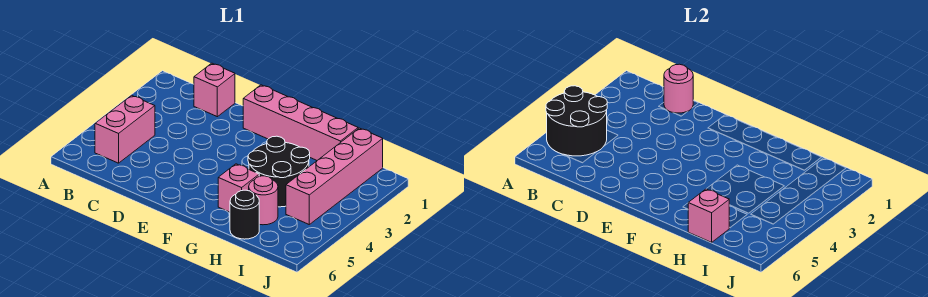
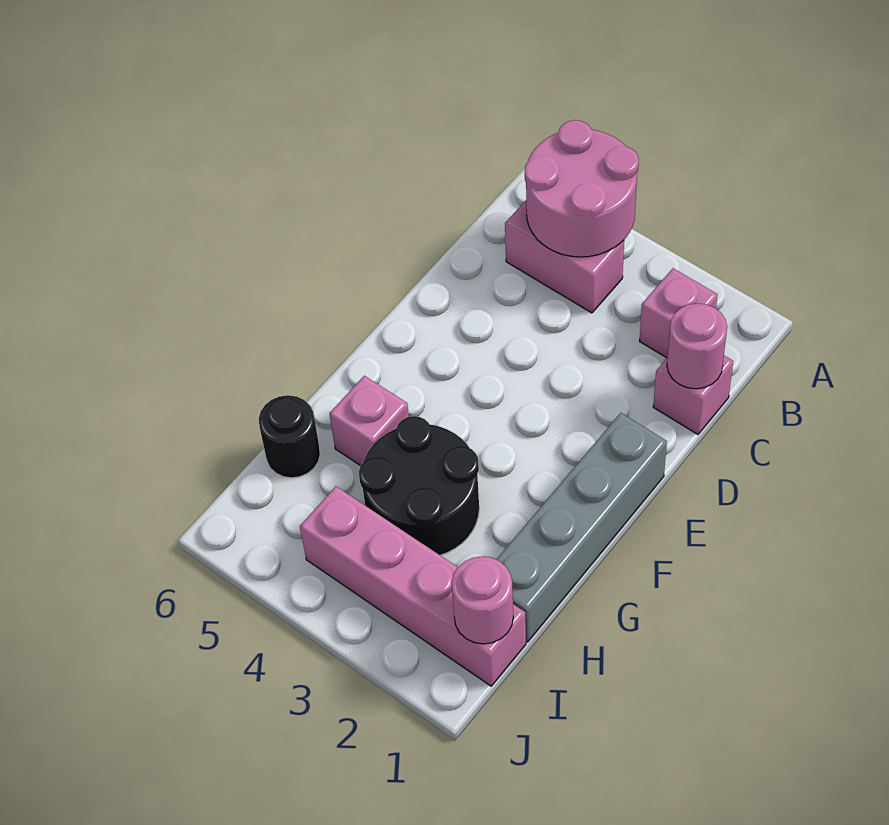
black round brick A4:B5 level 2 -> pink round brick A4:B5 level 2
pink brick E1:H1 level 1 -> grey brick E1:H1 level 1
pink round brick H5 level 1 -> pink round brick I1 level 2
pink brick H6 level 2 -> pink brick B2 level 1

